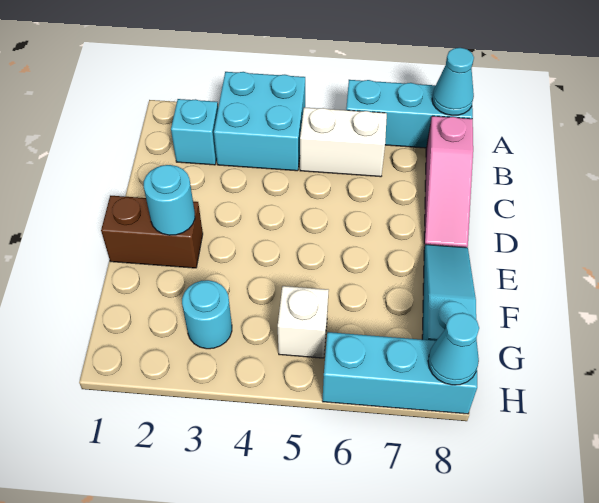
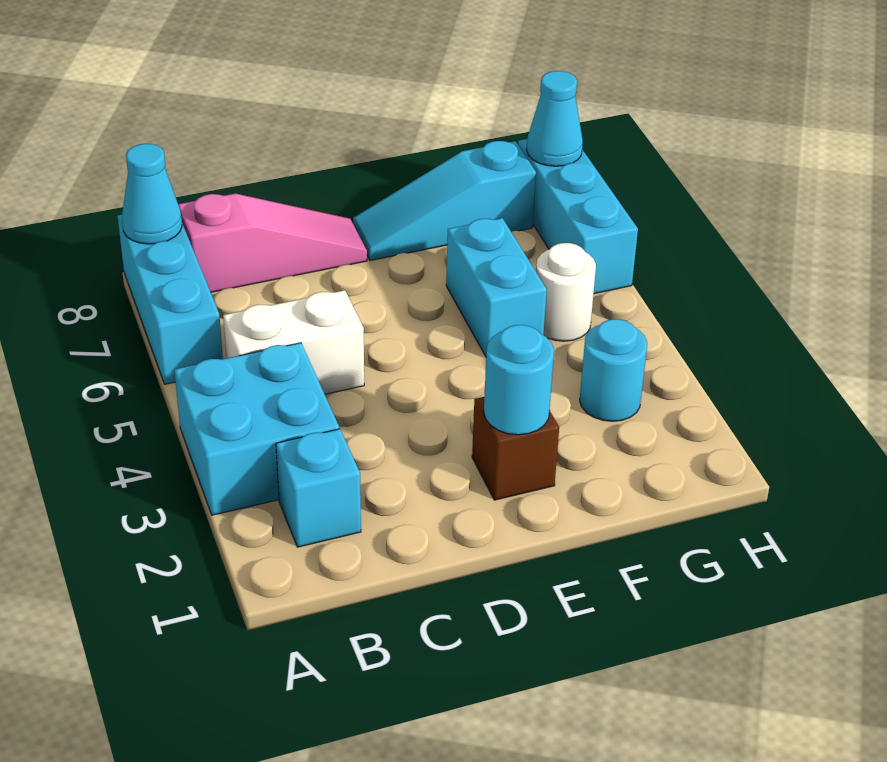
white brick B5:B6 level 1 -> white brick B5:C5 level 1
brown brick E1:E2 level 1 -> brown brick E2 level 1
none -> cyan brick F5:F6 level 1
white brick G5 level 1 -> white round brick G5 level 1

